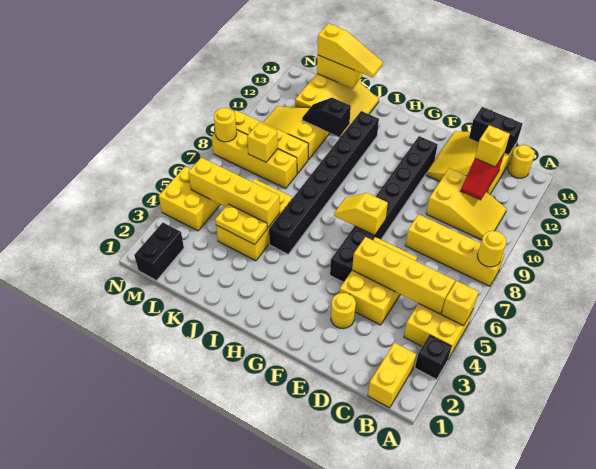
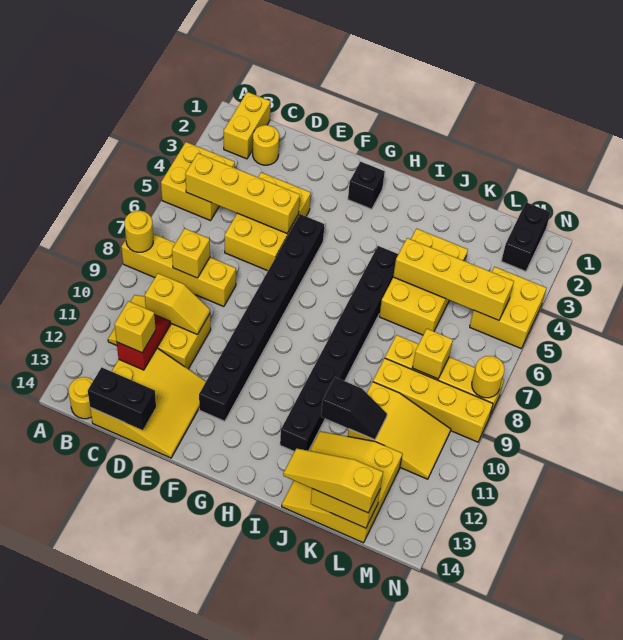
black brick A3 level 1 -> black brick G2 level 1
yellow brick A5 level 2 -> yellow brick C8 level 2
yellow round brick E3 level 1 -> yellow round brick C2 level 1
yellow slope F7:G7 level 2 top F -> yellow slope C10:D10 level 2 top C

